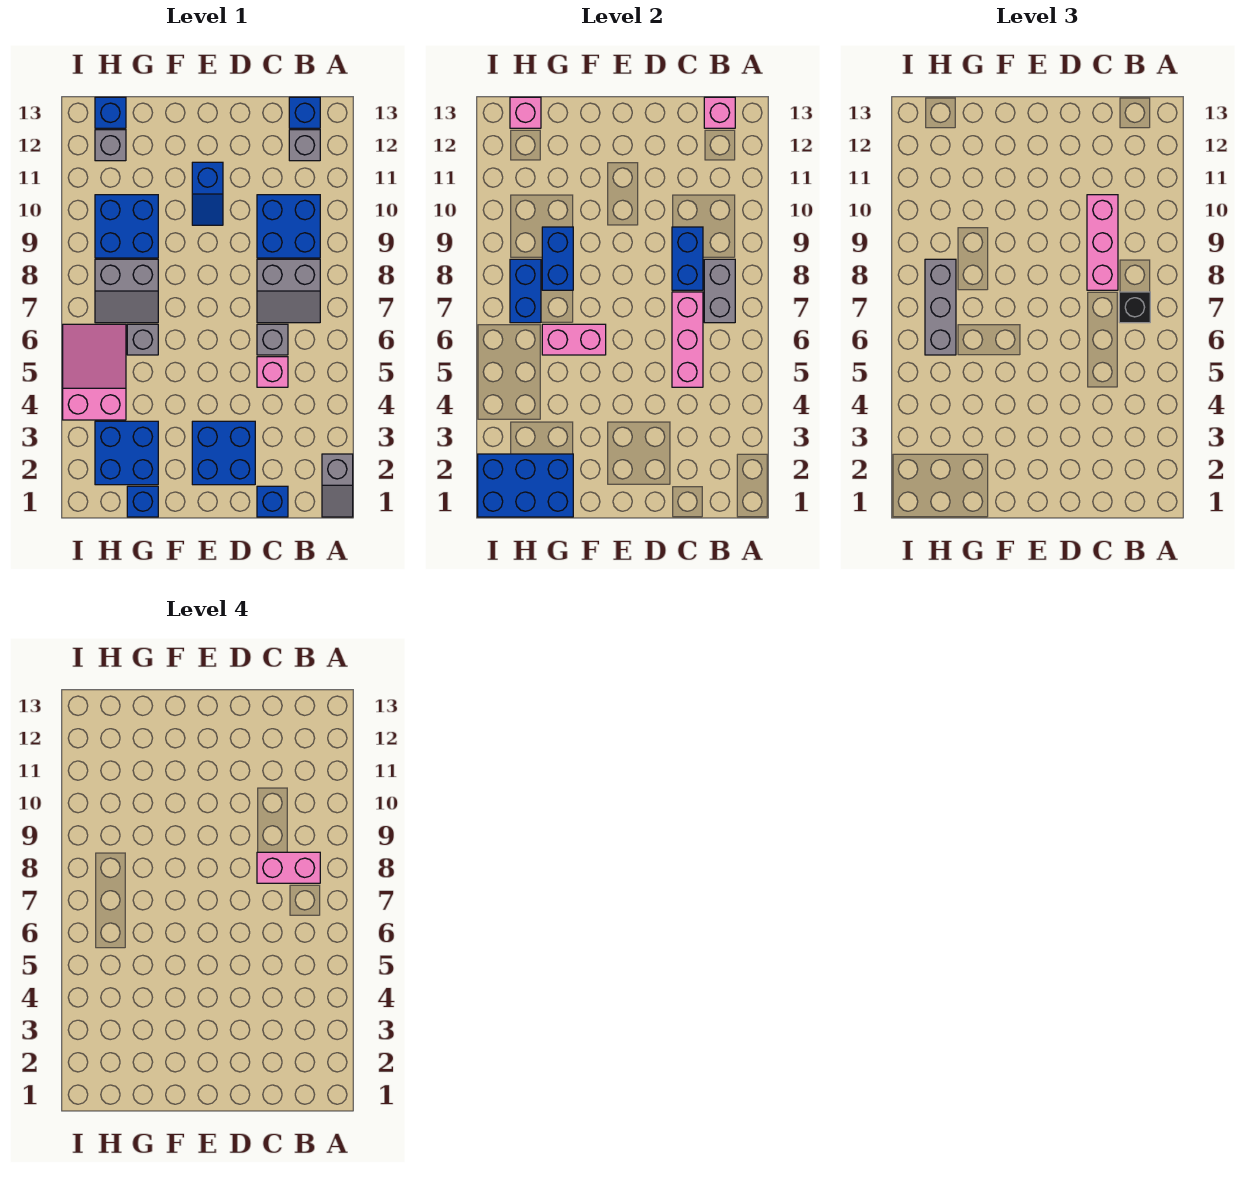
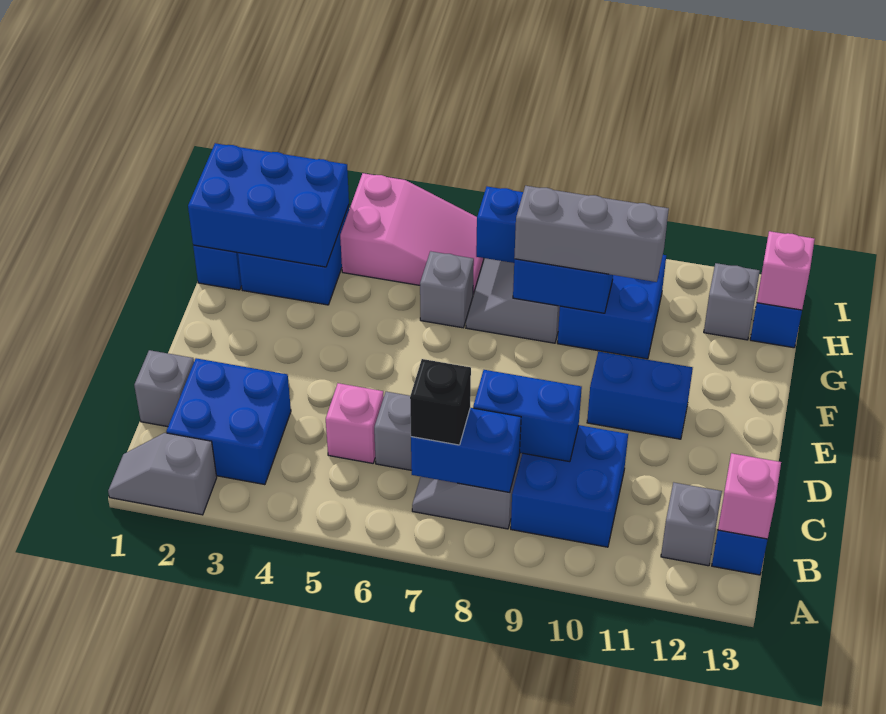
grey brick B7:B8 level 2 -> blue brick B7:B8 level 2
pink brick B8:C8 level 4 -> none
blue brick C1 level 1 -> grey brick C1 level 1
pink brick C5:C7 level 2 -> none
pink brick C8:C10 level 3 -> none
blue brick D2:E3 level 1 -> blue brick B2:C3 level 1
blue slope E10:E11 level 1 top 11 -> blue brick E10:E11 level 1
pink brick F6:G6 level 2 -> none
blue brick G1:I2 level 2 -> blue brick G1:H3 level 2
grey brick H6:H8 level 3 -> grey brick G8:G10 level 3

